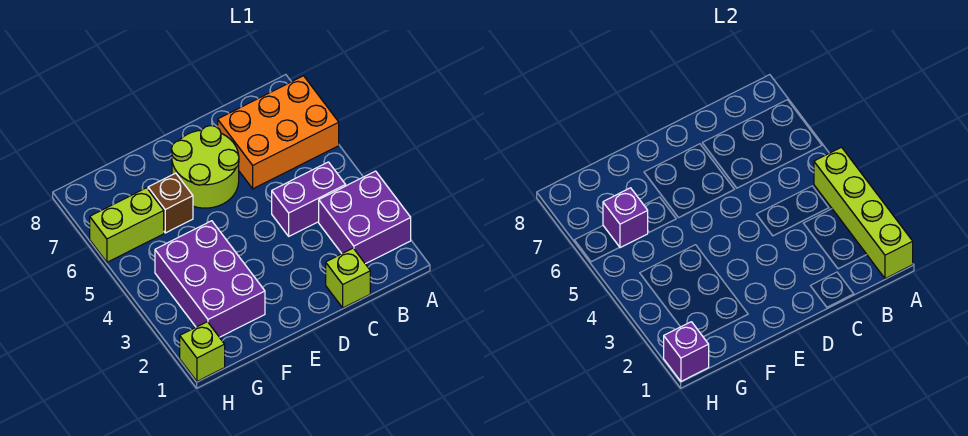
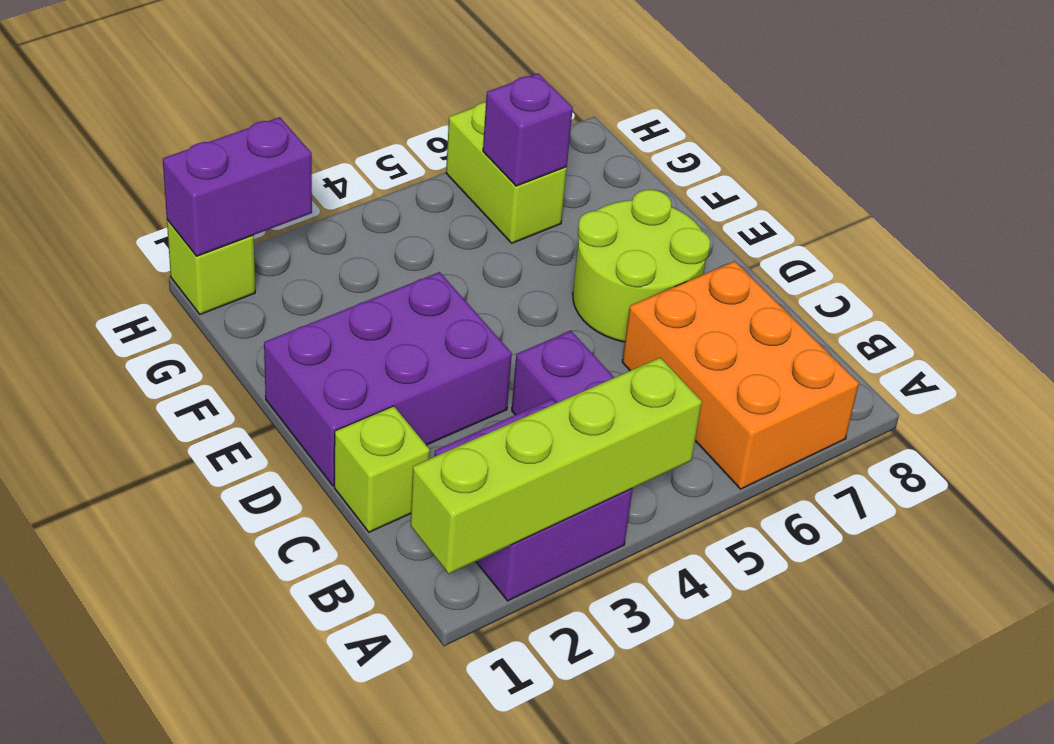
purple brick F2:G4 level 1 -> purple brick D1:E3 level 1
brown brick F6 level 1 -> none
purple brick H1 level 2 -> purple brick H1:H2 level 2

